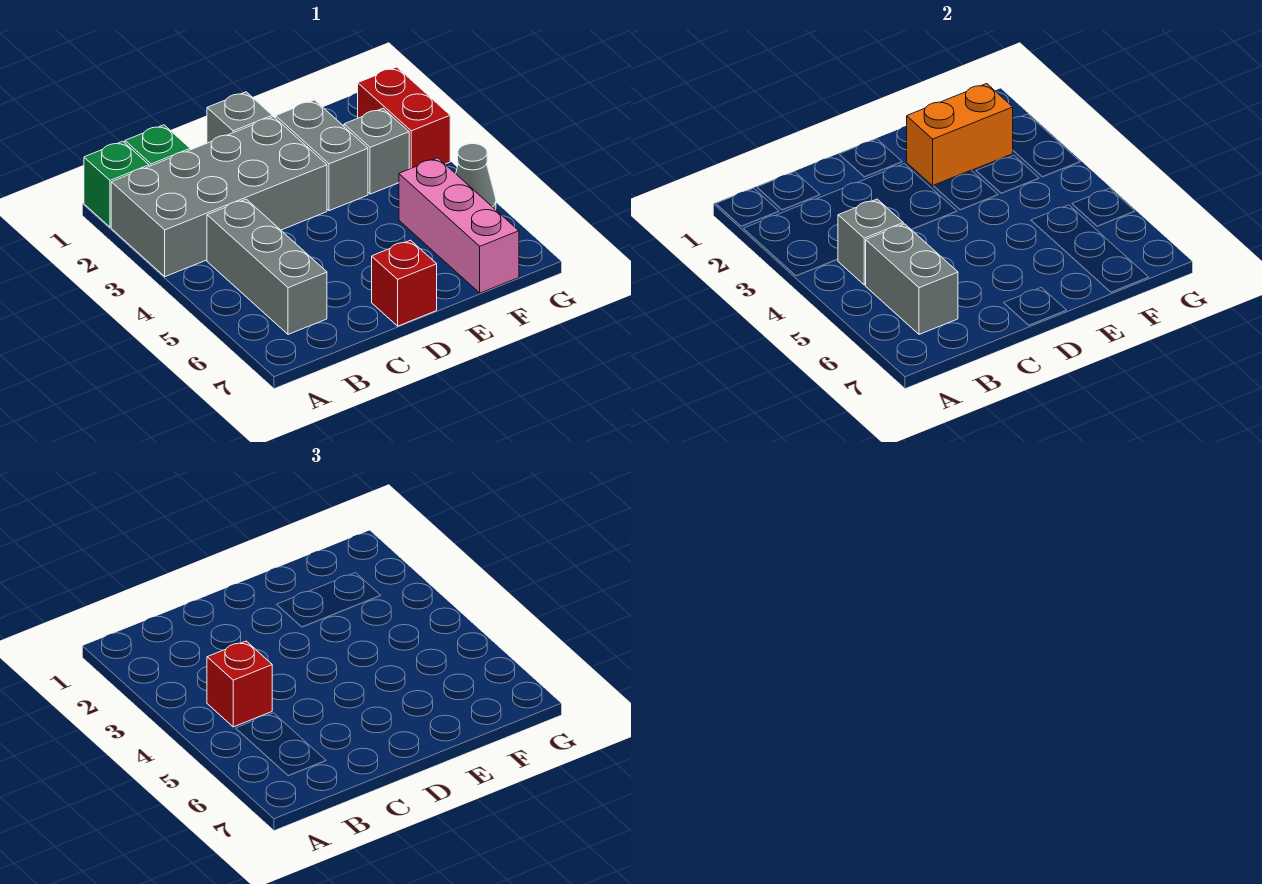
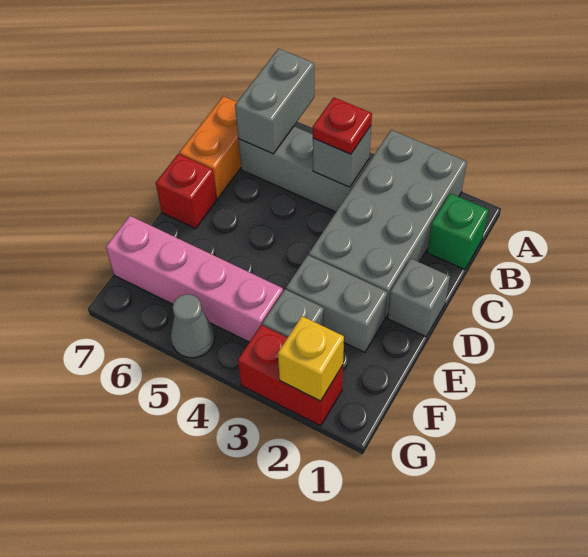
green brick A1 level 1 -> none
red brick B4 level 3 -> red plate B4 level 3
grey brick B5:B6 level 2 -> grey brick A6:B6 level 2
orange brick E2:F2 level 2 -> orange brick B7:C7 level 1
pink brick F5:F7 level 1 -> pink brick F4:F7 level 1
none -> yellow brick G2 level 2

